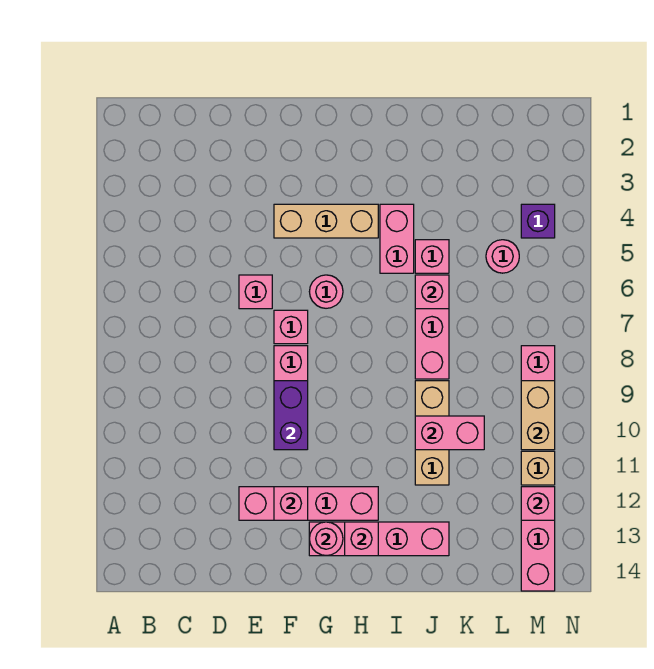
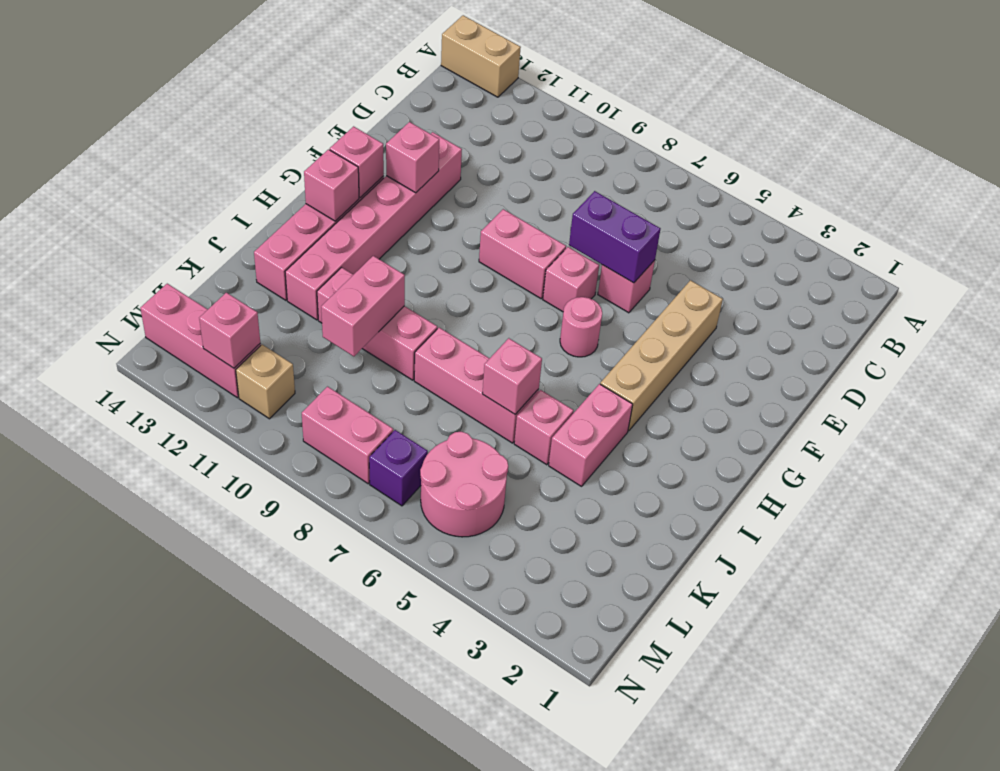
pink brick E12:H12 level 1 -> pink brick E12:J12 level 1
tan brick F4:H4 level 1 -> tan brick E4:H4 level 1
purple brick F9:F10 level 2 -> purple brick E6:E7 level 2
pink round brick G13 level 2 -> pink brick G13 level 2
pink brick I4:I5 level 1 -> pink brick I4:J4 level 1
tan brick J9:J11 level 1 -> pink brick J9:J11 level 1
pink round brick L5 level 1 -> pink round brick L5:M6 level 1
purple brick M4 level 1 -> purple brick M7 level 1
tan brick M9:M10 level 2 -> tan brick A13:A14 level 1

